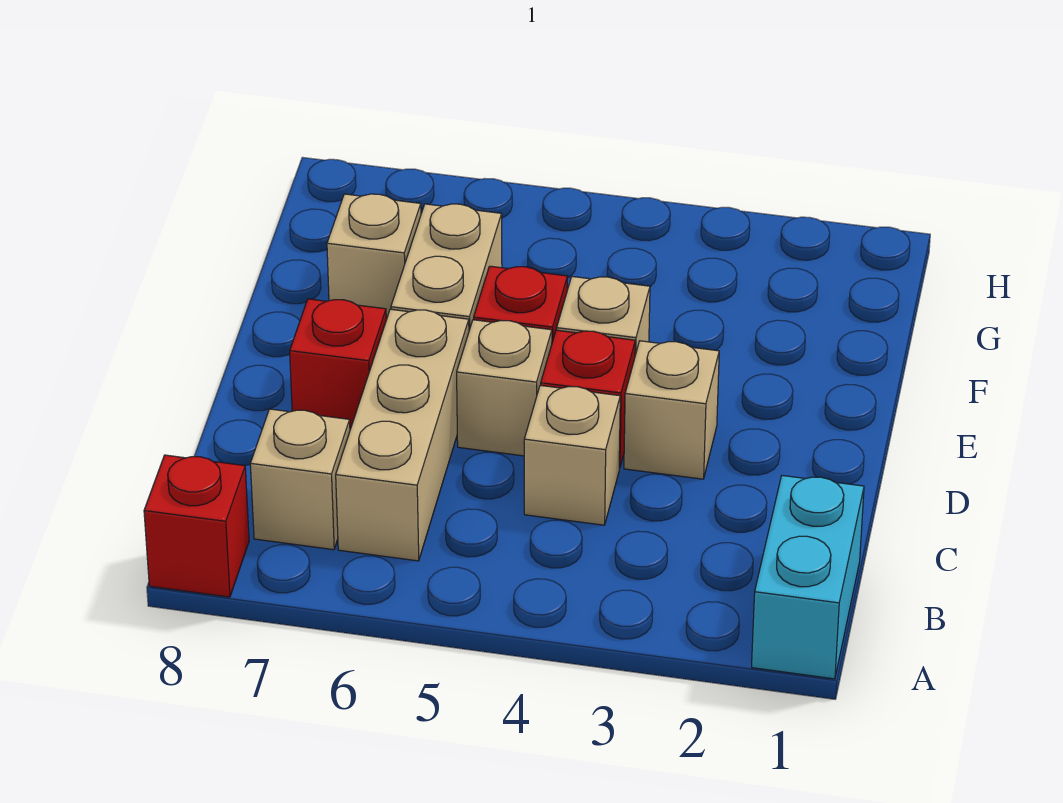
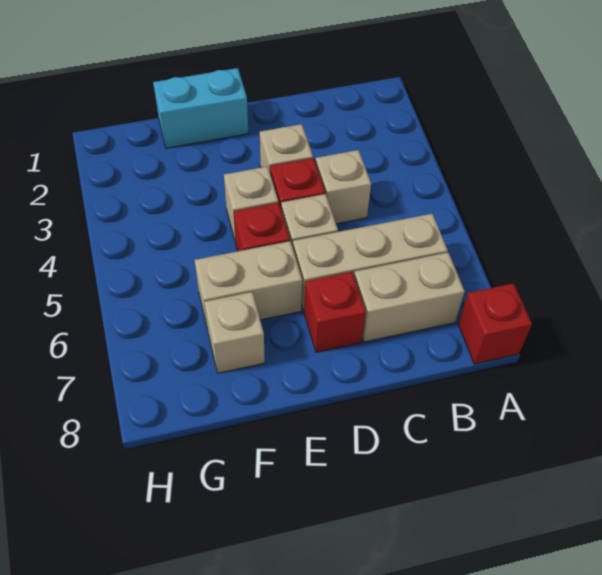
cyan brick A1:B1 level 1 -> cyan brick E1:F1 level 1
tan brick B7 level 1 -> tan brick B7:C7 level 1

